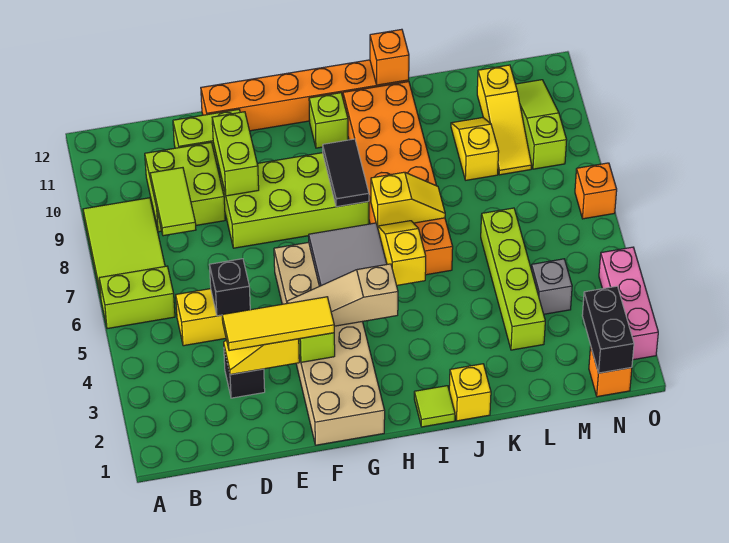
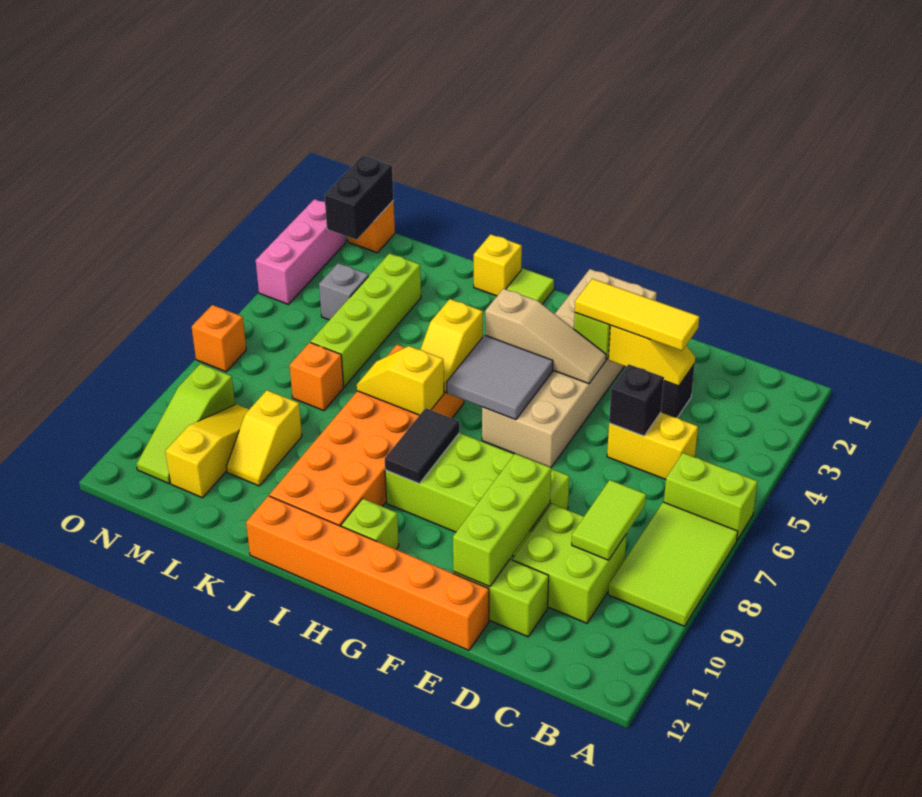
lime brick E9:E10 level 2 -> lime brick E9:E11 level 2
orange brick J12 level 2 -> orange brick L7 level 1

